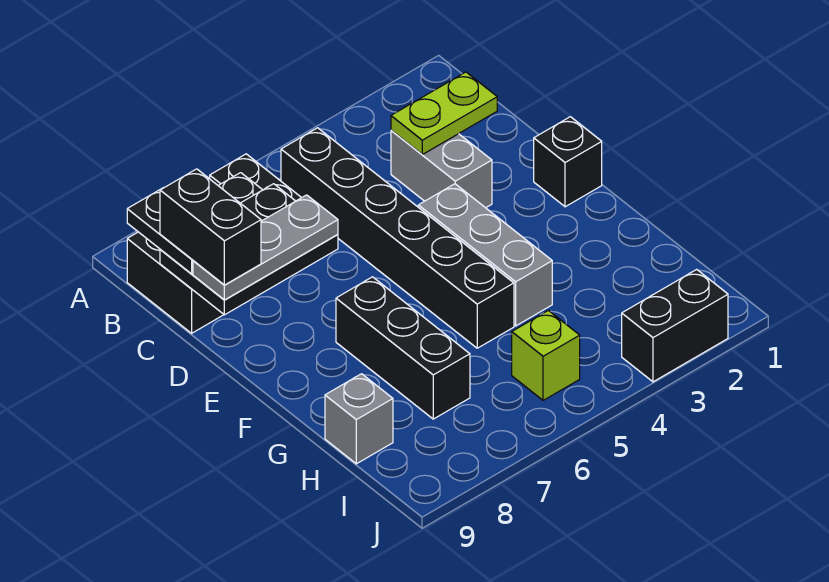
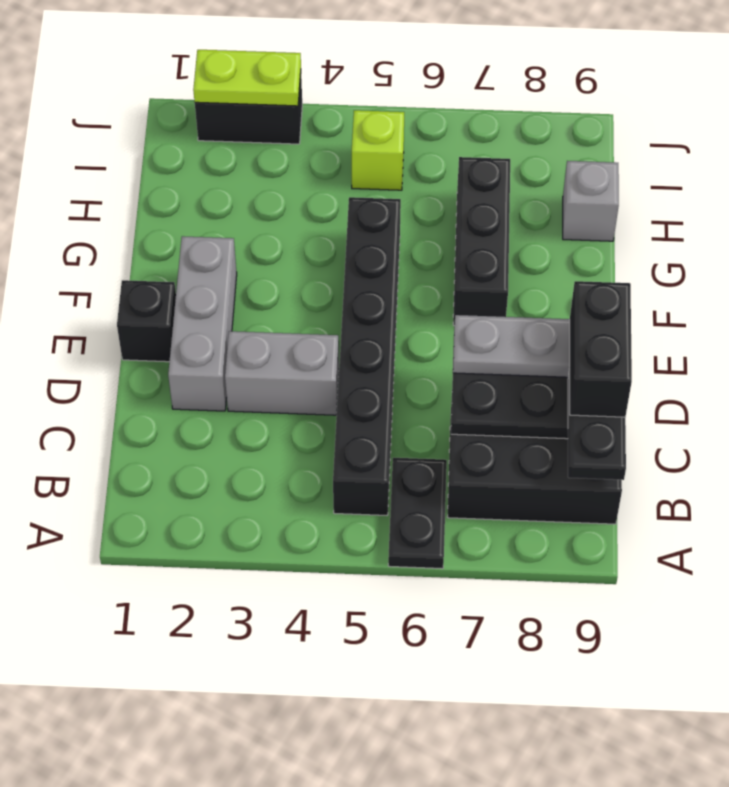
lime plate C2:C3 level 2 -> lime plate J2:J3 level 2
grey brick C3:D3 level 1 -> grey brick D3:D4 level 1
grey brick E4:G4 level 1 -> grey brick D2:F2 level 1

